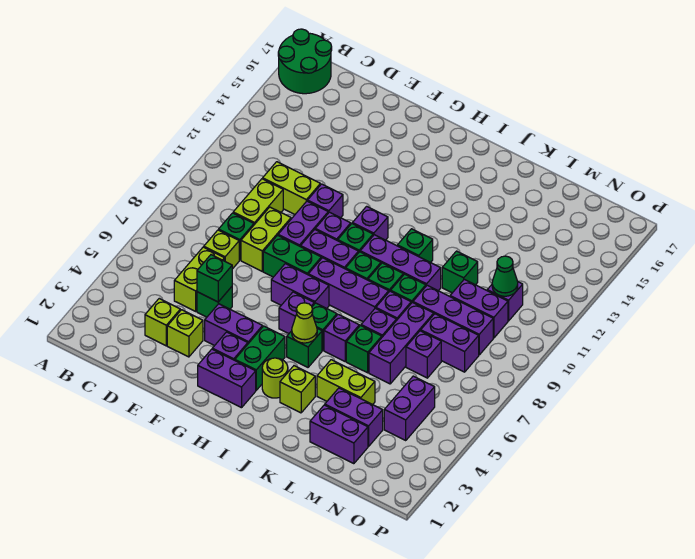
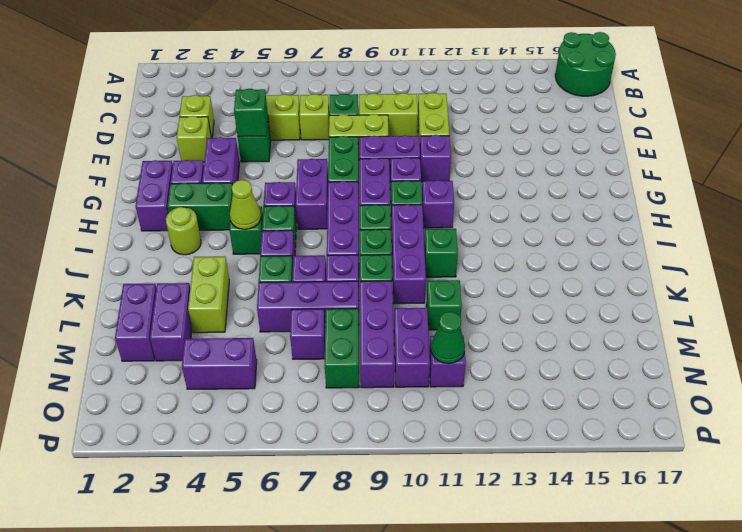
lime brick J3 level 1 -> none
purple brick M8:N8 level 1 -> green brick M8:N8 level 1

